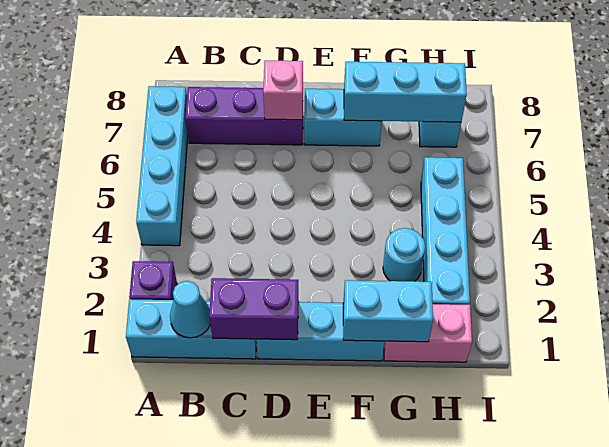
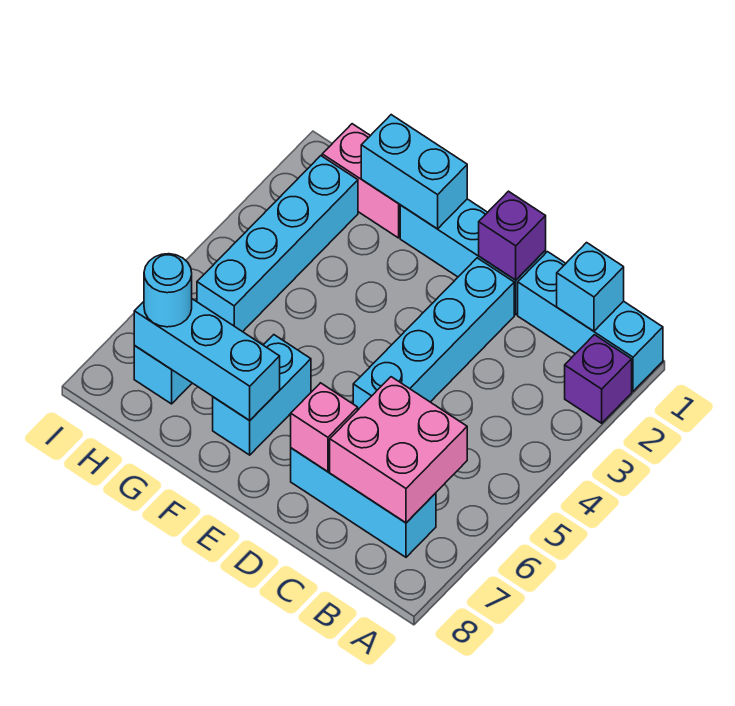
cyan brick A4:A7 level 1 -> cyan brick D2:D5 level 1
cyan cone B1 level 2 -> cyan brick B1 level 2
none -> pink brick B6:C7 level 2
purple brick B7:D7 level 1 -> cyan brick B7:D7 level 1
purple brick C1:D1 level 2 -> purple brick D1 level 2
cyan brick E7:F7 level 1 -> cyan brick F6:F7 level 1
cyan round brick G3 level 1 -> cyan round brick H7 level 3

